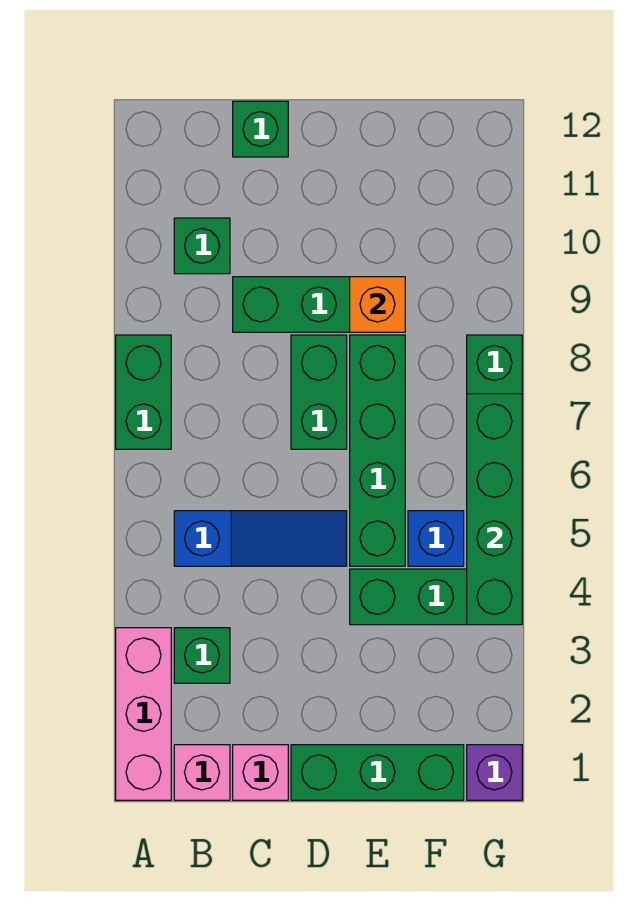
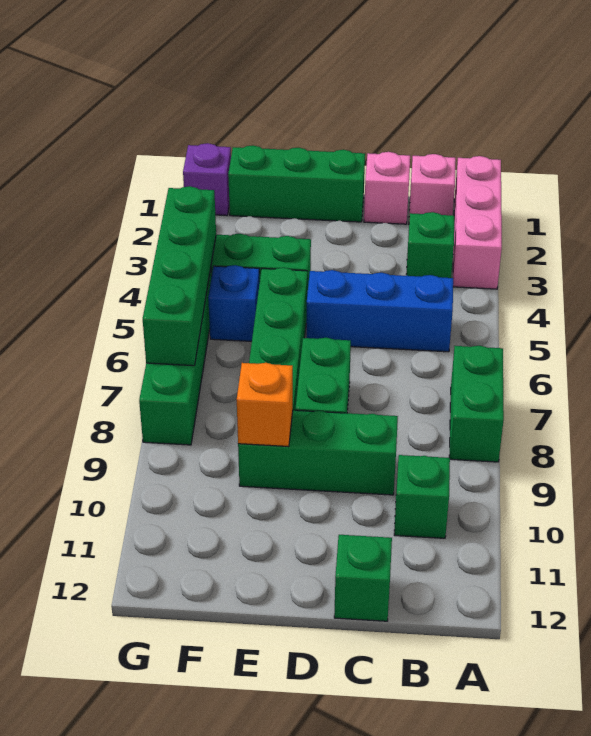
blue slope B5:D5 level 1 top B -> blue brick B5:D5 level 1

